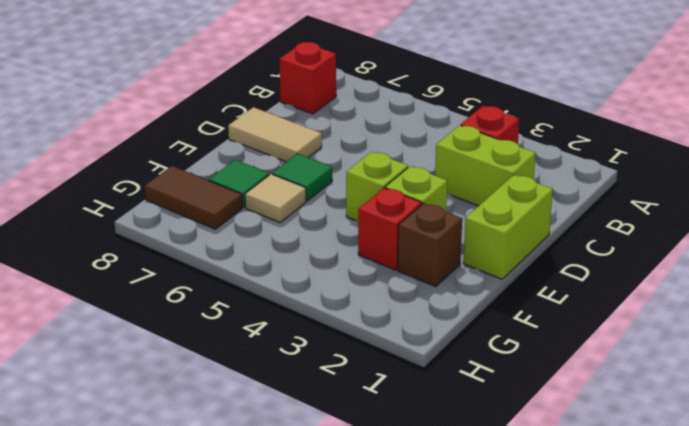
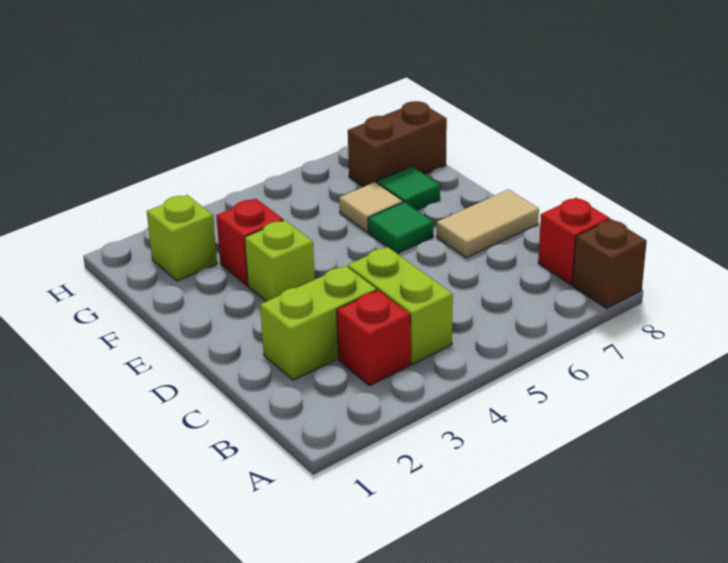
lime brick D1:E1 level 1 -> lime brick B4:C4 level 1
lime brick E4 level 1 -> lime brick G2 level 1
brown brick F2 level 1 -> brown brick A8 level 1
brown tile G7:G8 level 1 -> brown brick G7:G8 level 1

